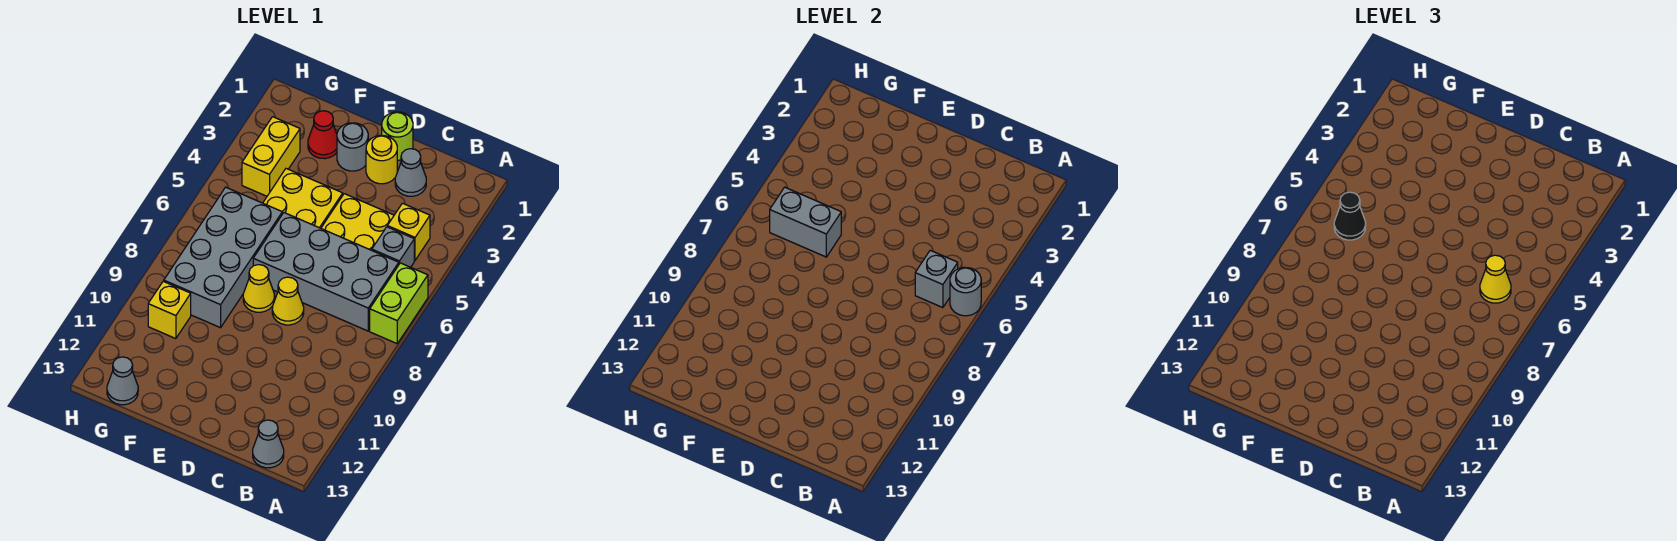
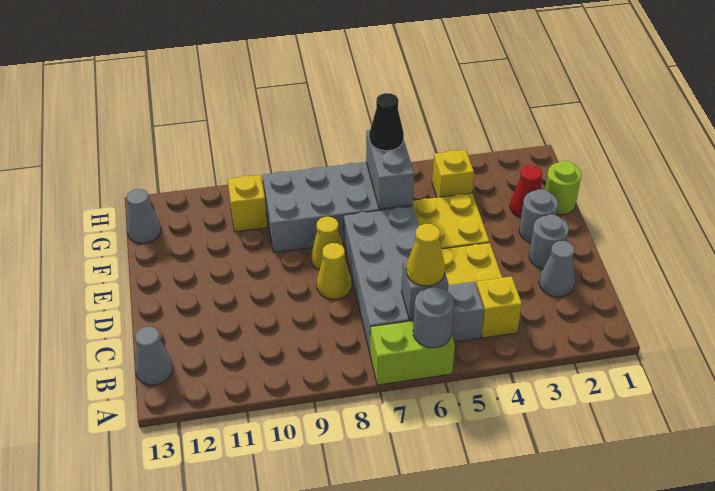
lime round brick D1 level 1 -> lime round brick F1 level 1
yellow round brick D2 level 1 -> grey round brick D2 level 1
yellow brick G3:G4 level 1 -> yellow brick G4 level 1

